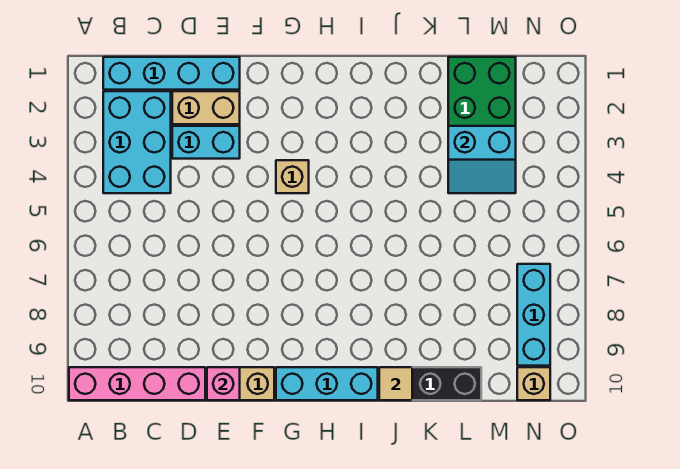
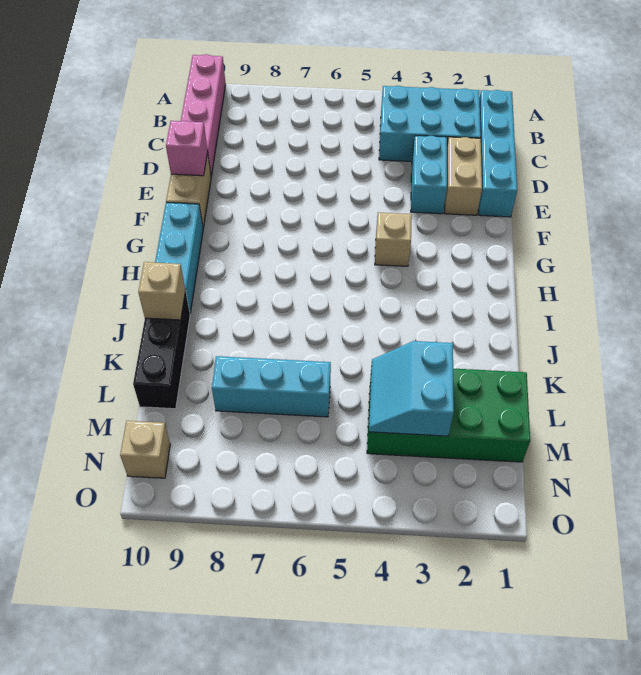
tan tile J10 level 2 -> tan brick J10 level 2
cyan brick N7:N9 level 1 -> cyan brick L6:L8 level 1

